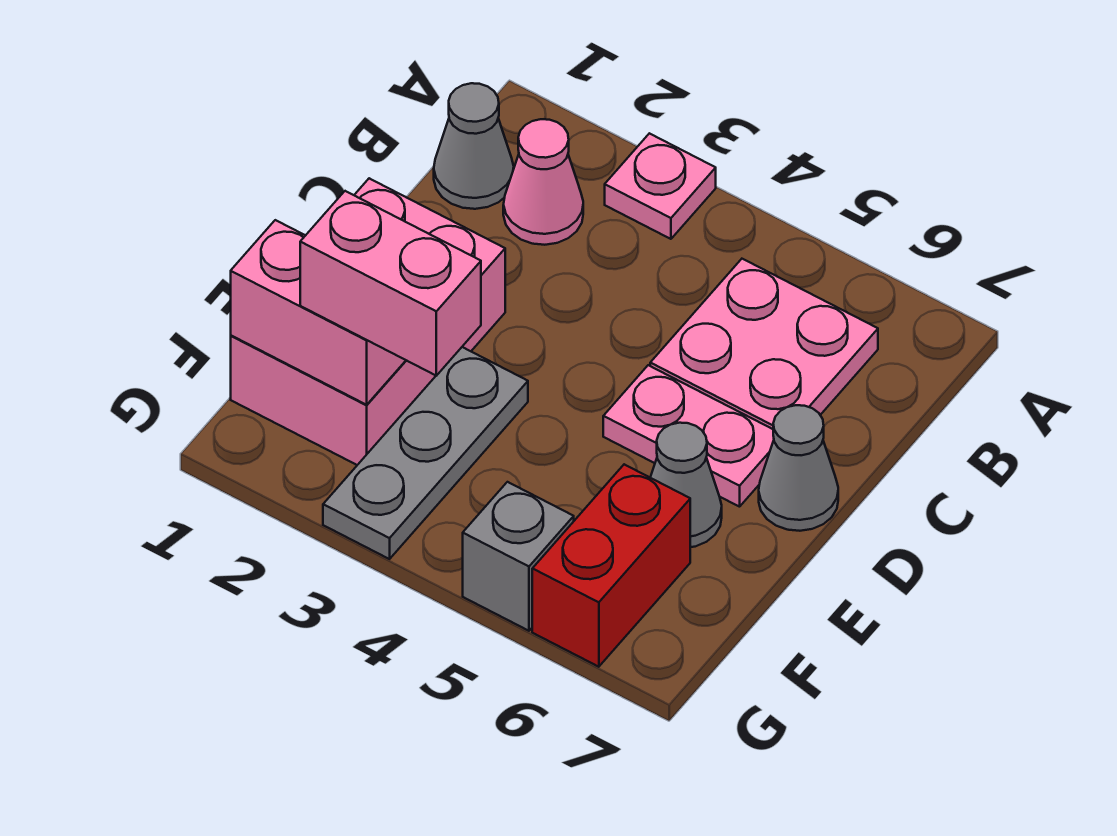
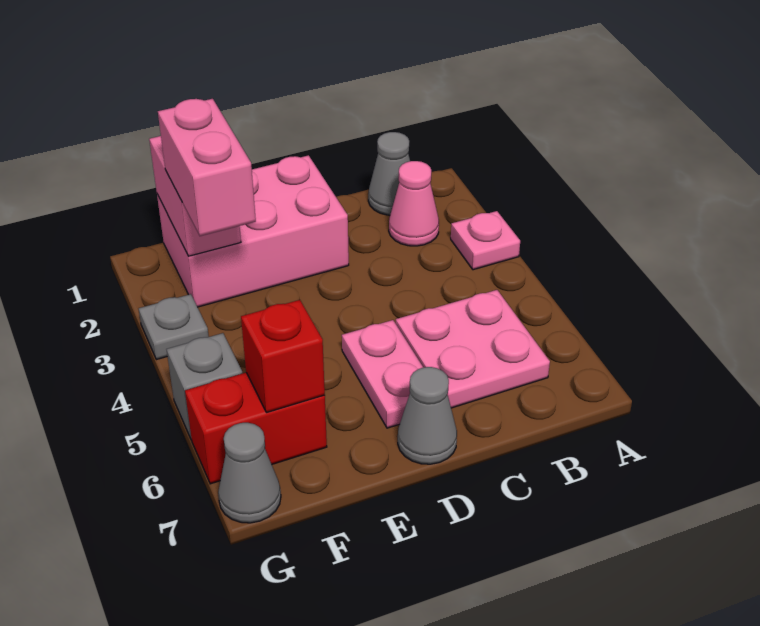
grey plate E3:G3 level 1 -> grey plate G3 level 1
grey cone E6 level 1 -> grey cone G7 level 1
none -> red brick F6 level 2

